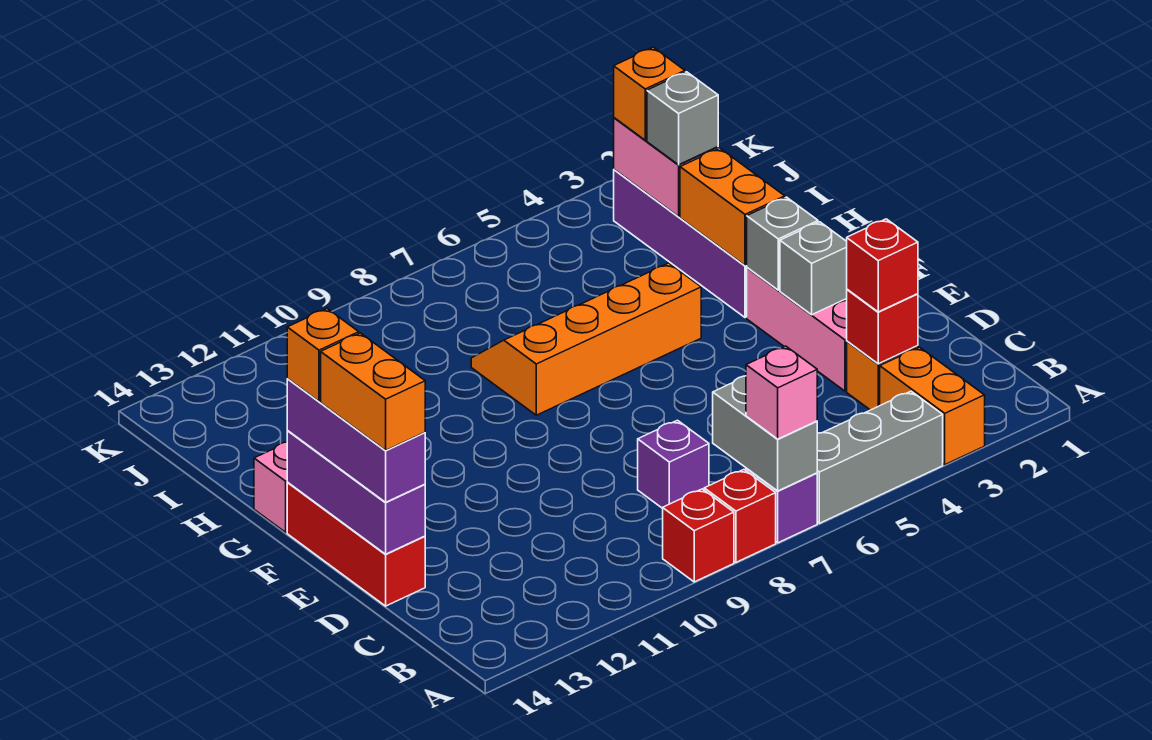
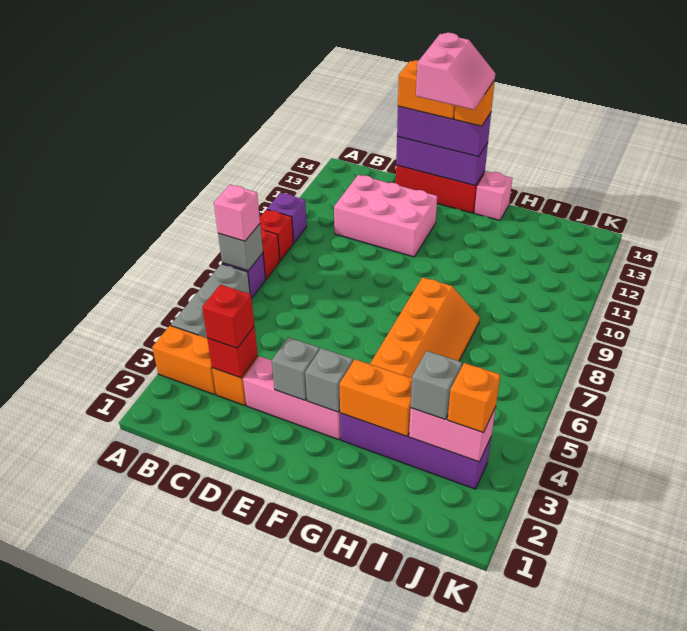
grey brick A7:B7 level 2 -> grey brick A7 level 2
purple brick C8 level 1 -> purple brick A10 level 1
none -> pink brick C11:E12 level 1
none -> pink slope E13:F14 level 5 top E

